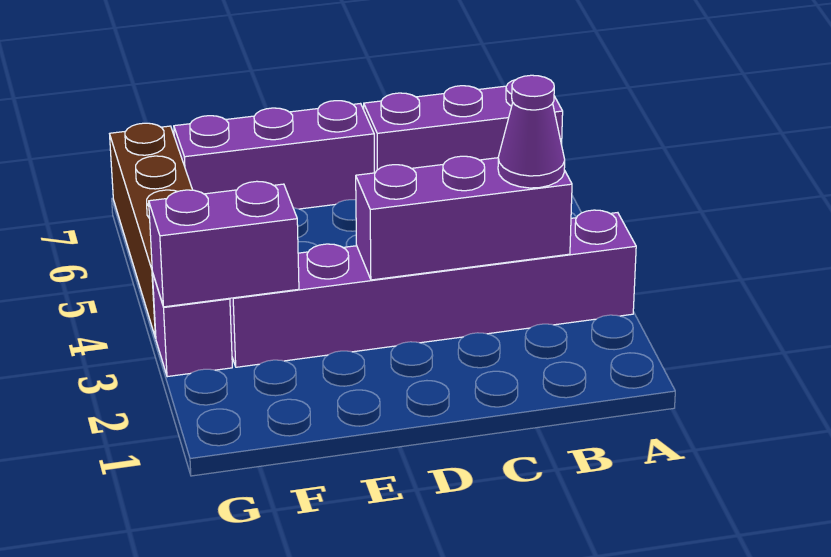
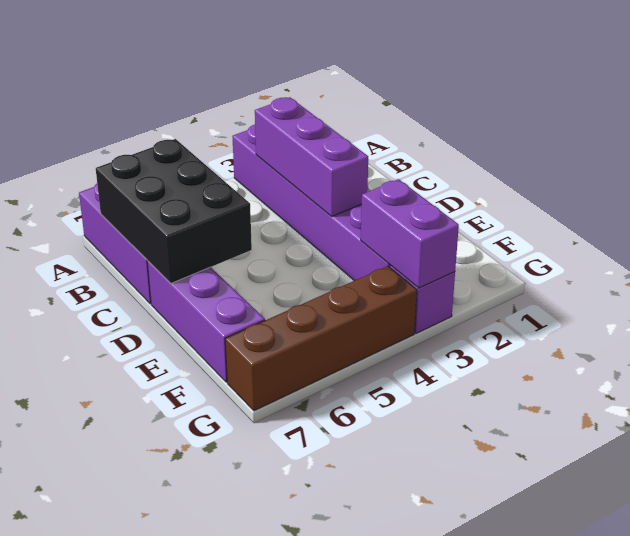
purple cone B3 level 3 -> none
none -> black brick B6:D7 level 2

